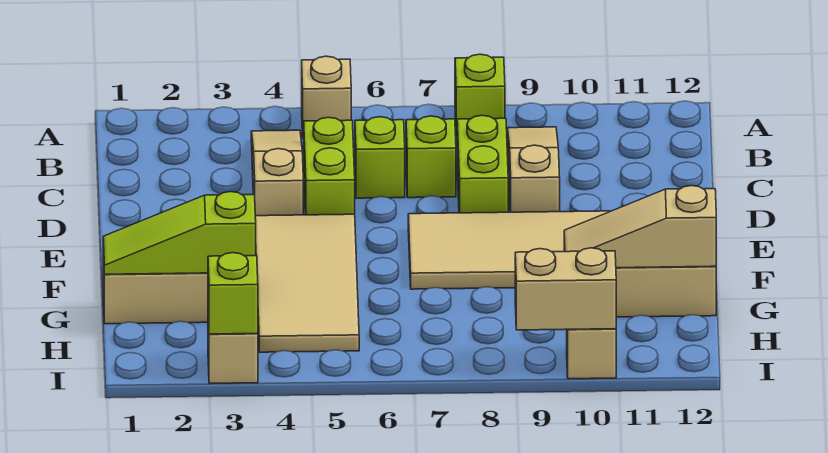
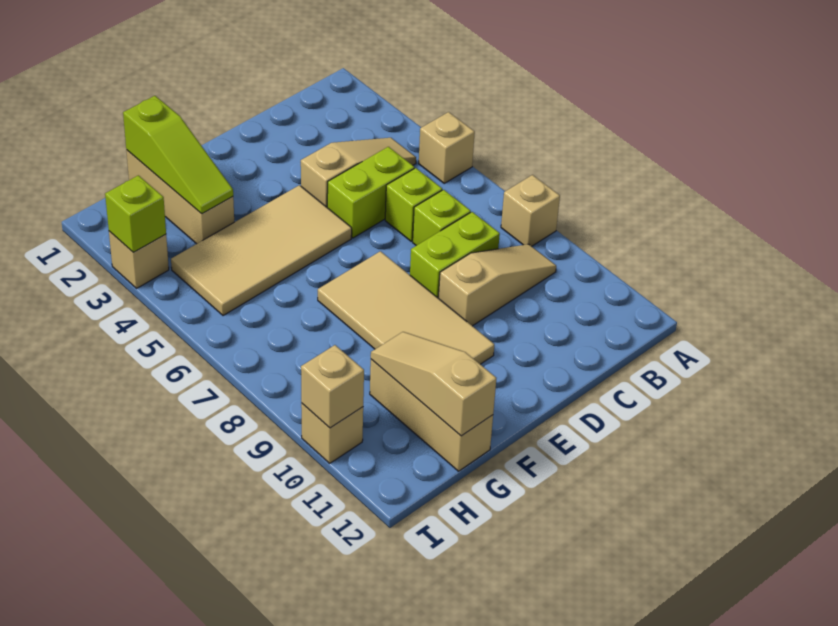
lime brick A8 level 1 -> tan brick A8 level 1
lime slope G1:G3 level 2 top 3 -> lime slope G1:G3 level 2 top 1
tan brick I9:I10 level 2 -> tan brick I10 level 2

